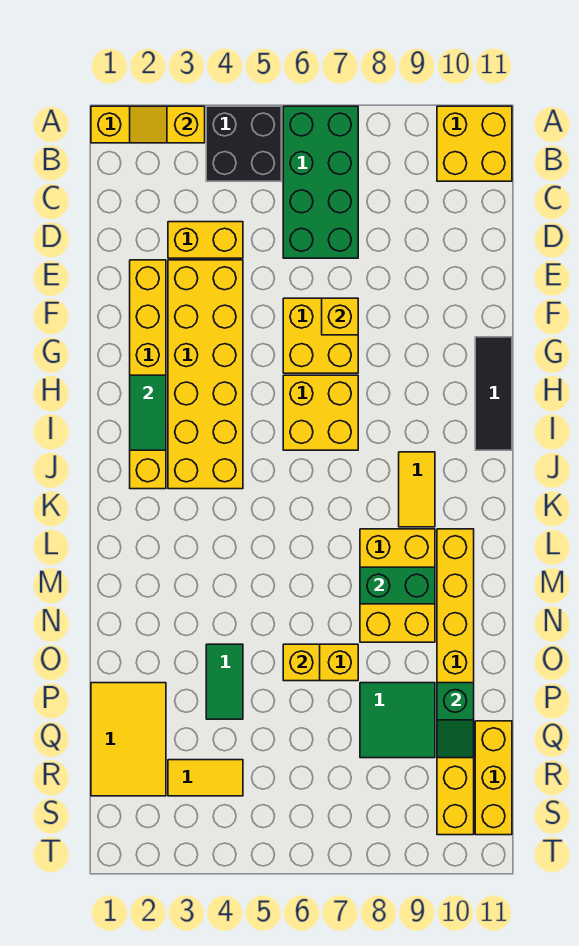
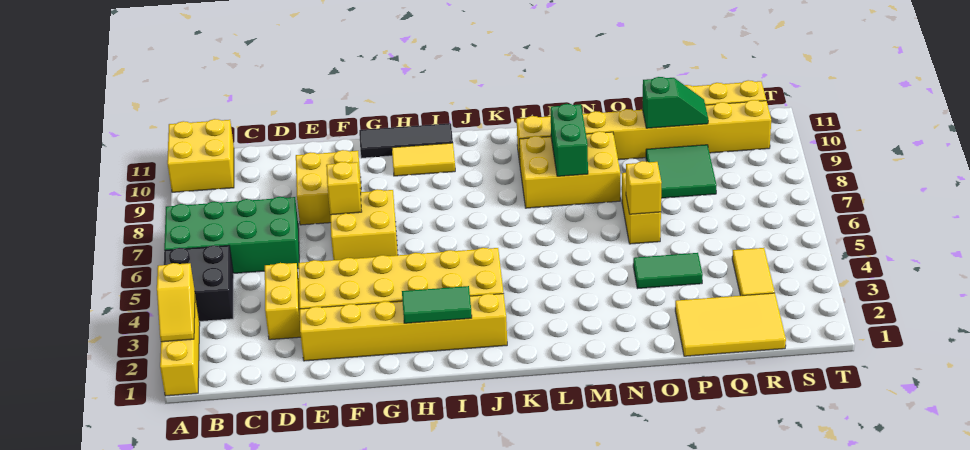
yellow brick H6:I7 level 1 -> yellow brick E8:F9 level 1
yellow tile J9:K9 level 1 -> yellow tile H10:I10 level 1

